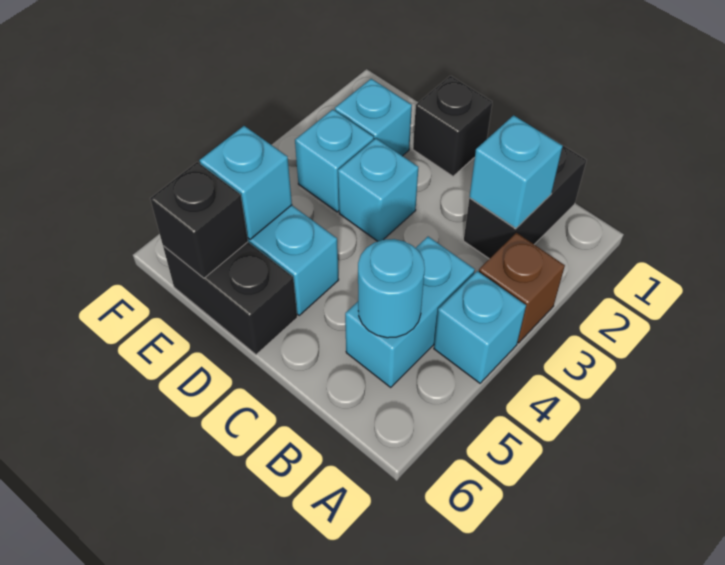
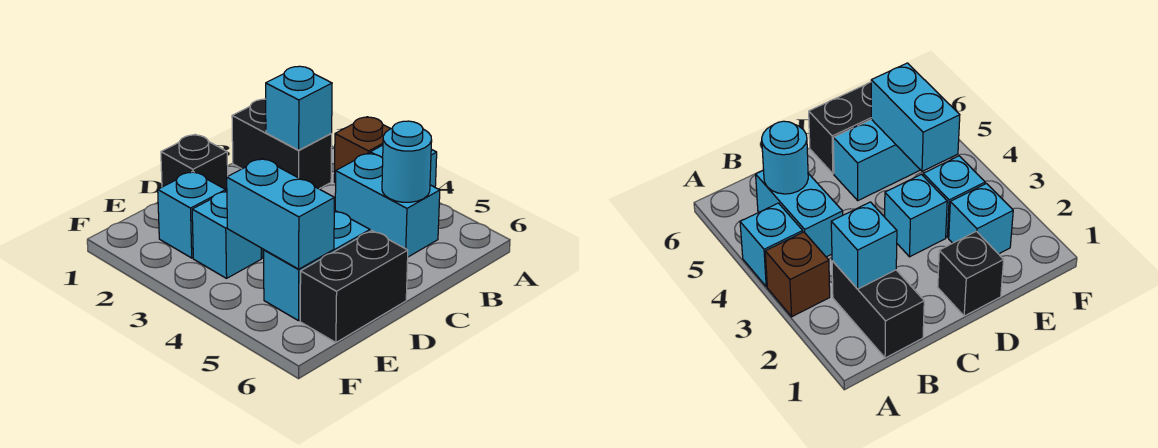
cyan brick E5 level 2 -> cyan brick E4:E5 level 2
black brick E6 level 2 -> none

